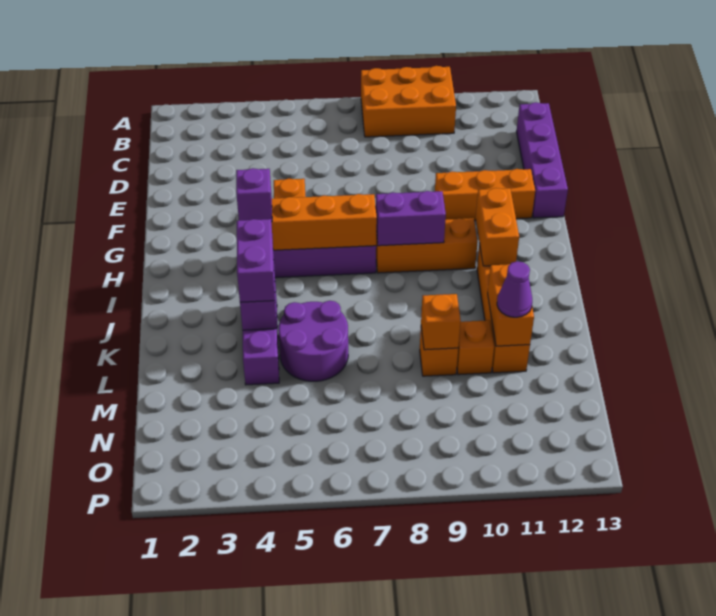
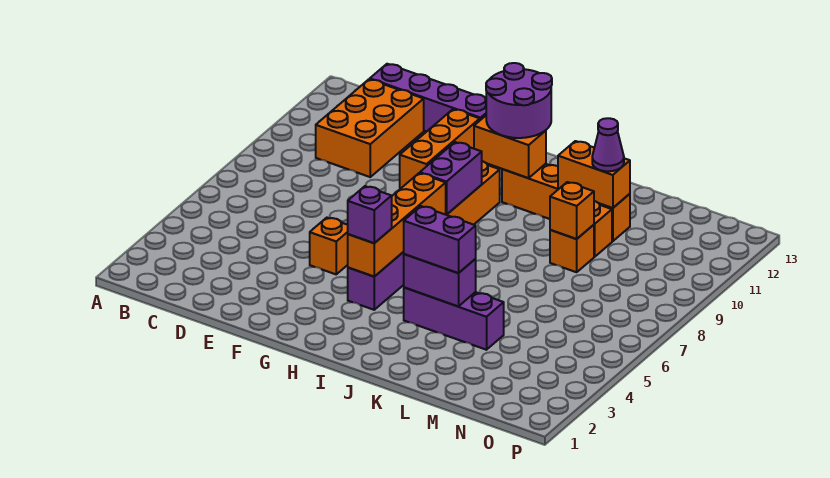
orange brick A8:B10 level 1 -> orange brick C10:D12 level 1
purple round brick K5:L6 level 1 -> purple round brick H11:I12 level 3

